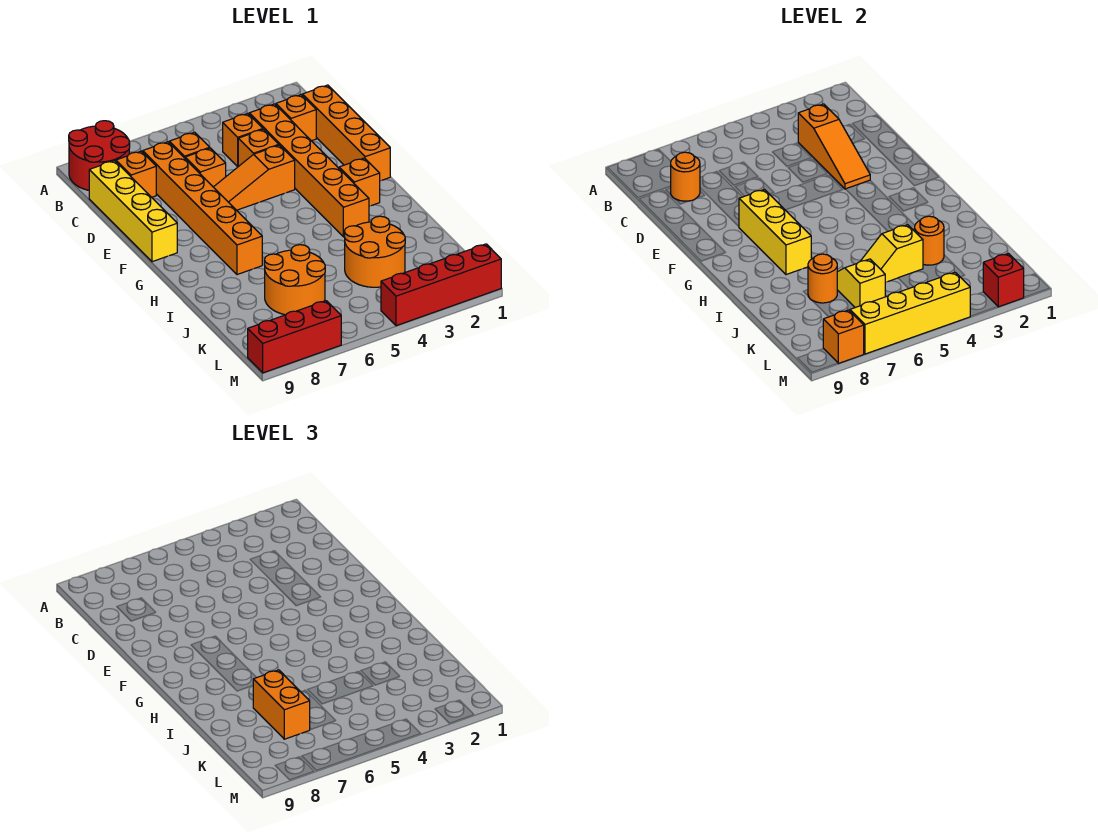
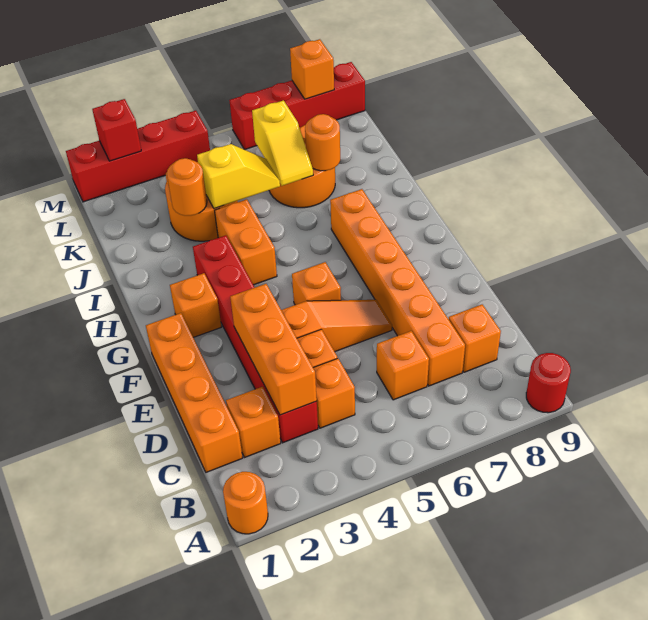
red round brick A8:B9 level 1 -> red round brick A9 level 1
orange brick C3:H3 level 1 -> red brick C3:H3 level 1
orange slope C3:E3 level 2 top C -> orange brick C3:E3 level 2
orange round brick C8 level 2 -> orange round brick A1 level 1
yellow brick C9:F9 level 1 -> none
orange brick D6 level 1 -> orange brick F5 level 1
yellow brick F7:H7 level 2 -> none
orange brick J7:K7 level 3 -> orange brick H4:I4 level 1
yellow brick M4:M7 level 2 -> none
red brick M7:M9 level 1 -> red brick M6:M9 level 1

